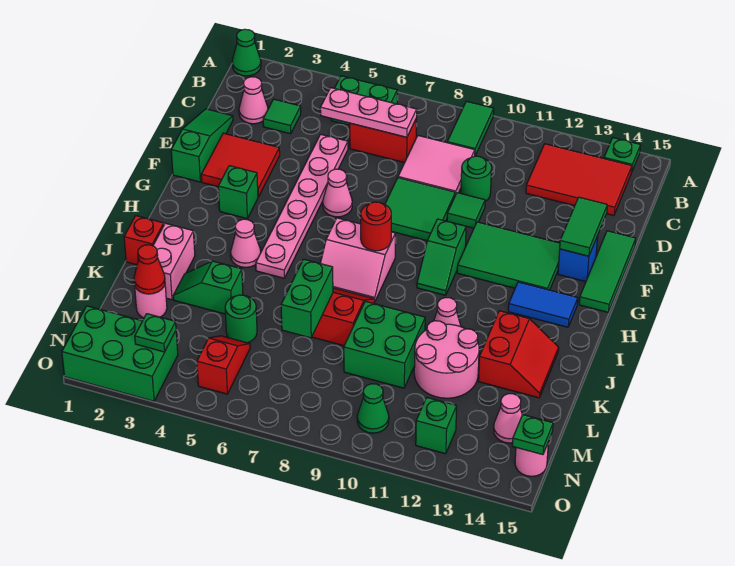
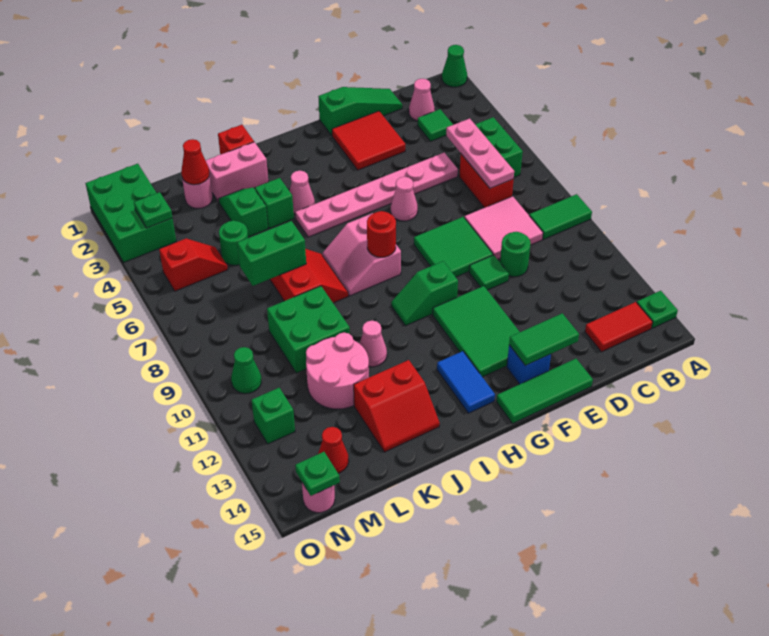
red tile B12:C14 level 1 -> red tile B14:C14 level 1
green brick G3 level 1 -> green brick J4 level 1
pink cone M14 level 1 -> red cone M14 level 1

